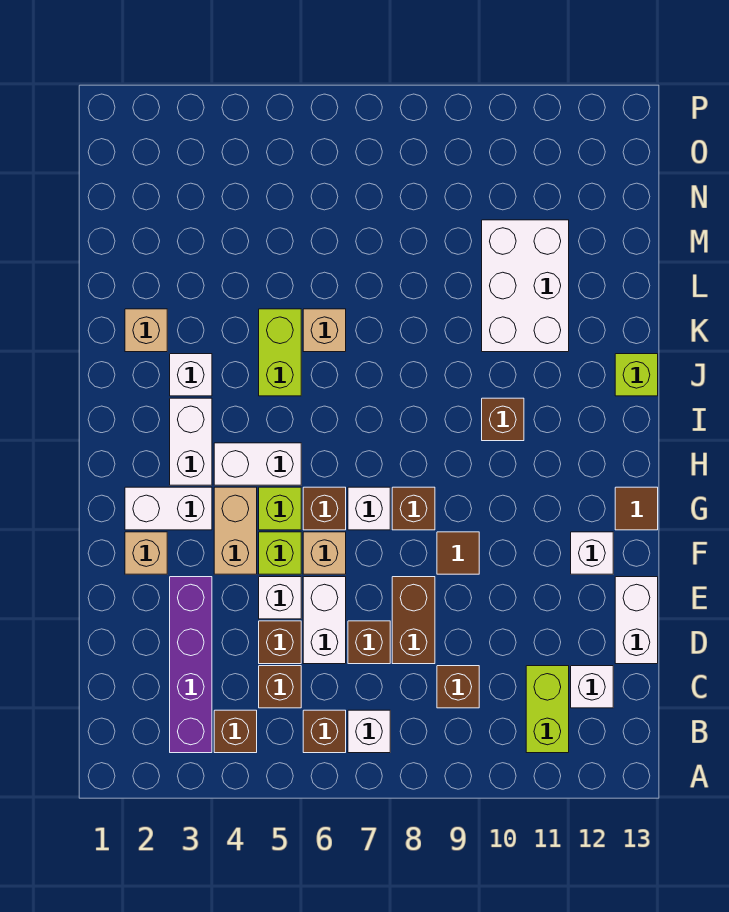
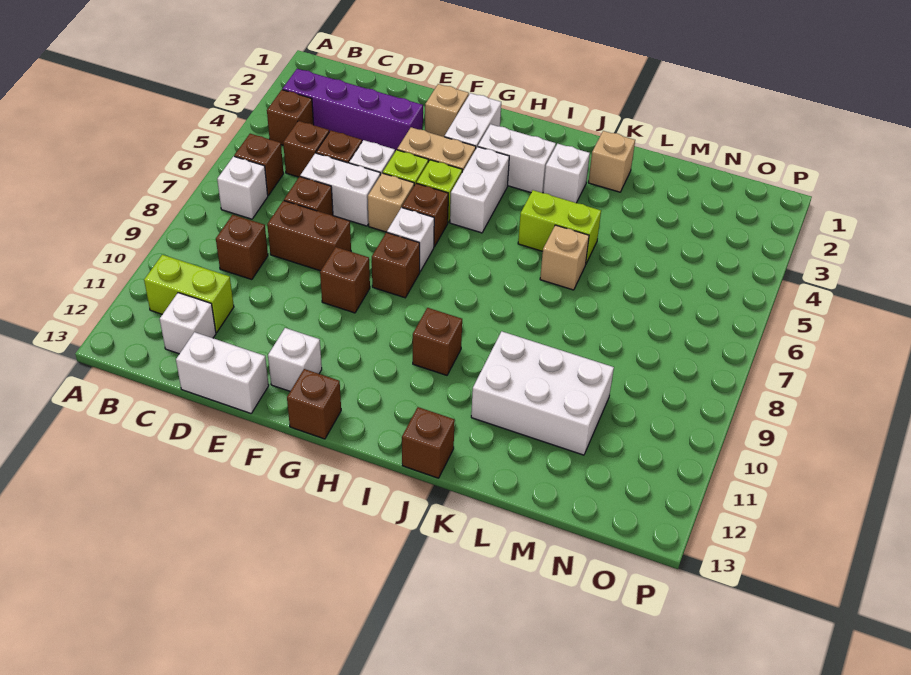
brown tile F9 level 1 -> brown brick F9 level 1
brown tile G13 level 1 -> brown brick G13 level 1
lime brick J13 level 1 -> brown brick J13 level 1

